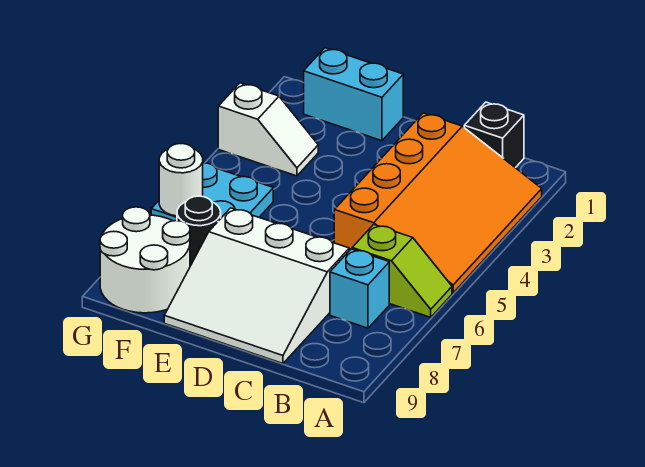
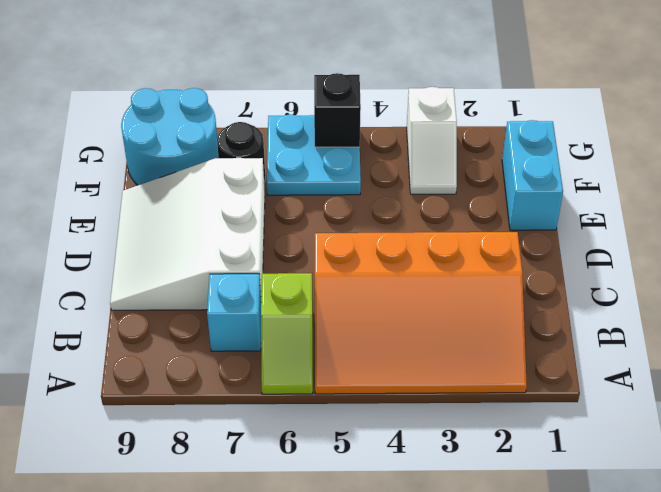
black brick B1 level 1 -> black brick G5 level 2
white round brick F8:G9 level 1 -> cyan round brick F8:G9 level 1
white round brick G6 level 2 -> none

